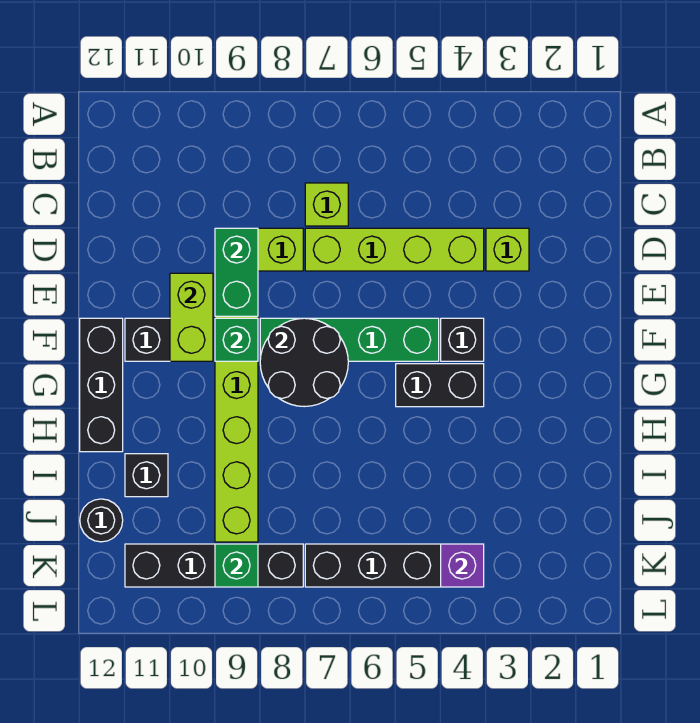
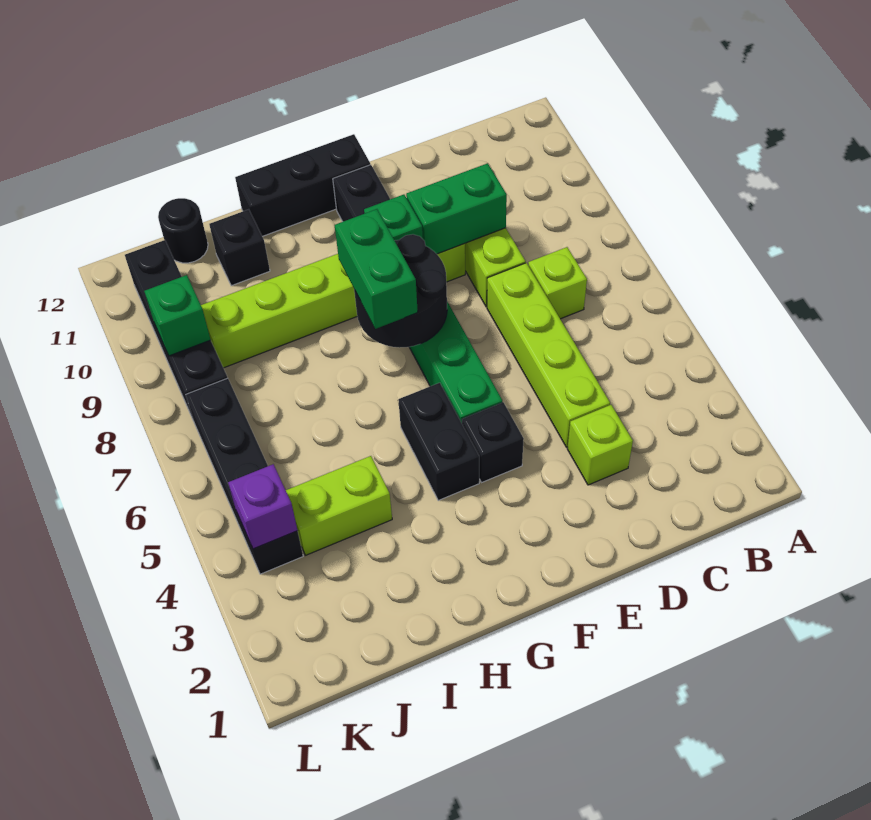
lime brick E10:F10 level 2 -> lime brick I4:J4 level 1
none -> green brick G7:G8 level 3

